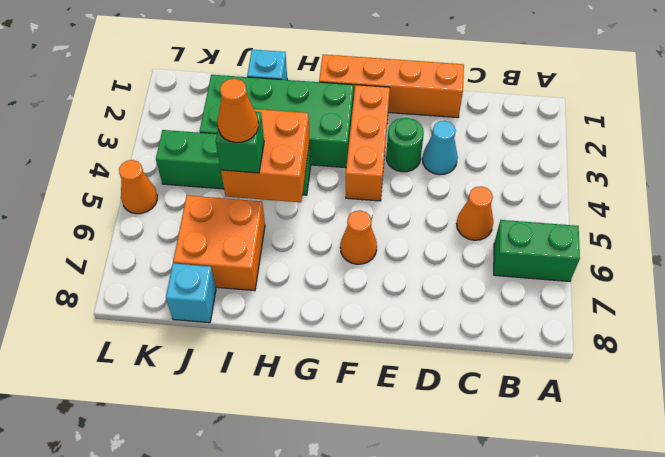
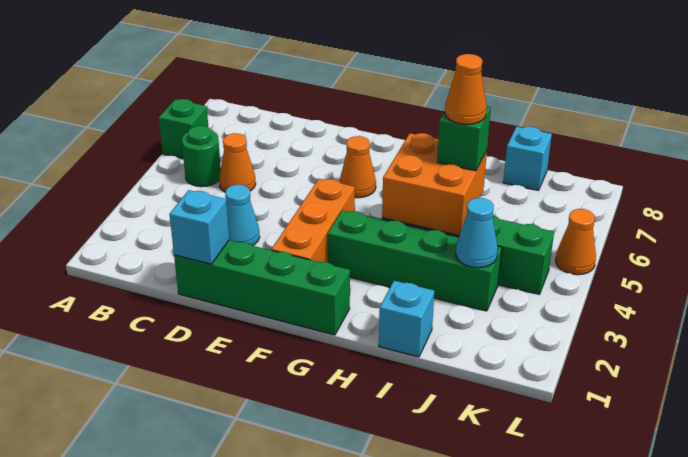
green brick A6:B6 level 1 -> green brick A6 level 1
orange brick D1:G1 level 1 -> green brick D1:G1 level 1
none -> cyan brick D1 level 2
green round brick E3 level 1 -> green round brick B5 level 1
green brick G2:J3 level 1 -> green brick G3:J3 level 1
orange brick I6:J7 level 1 -> none
none -> cyan cone J3 level 2

